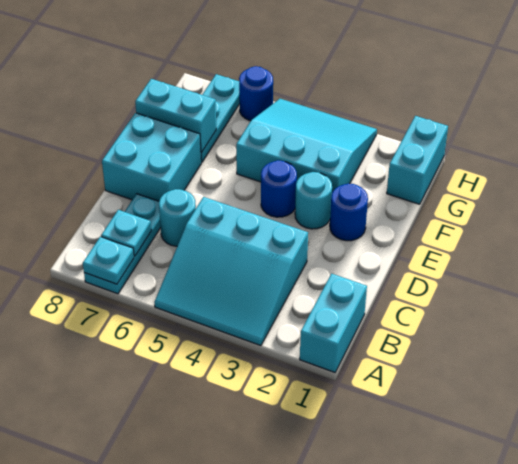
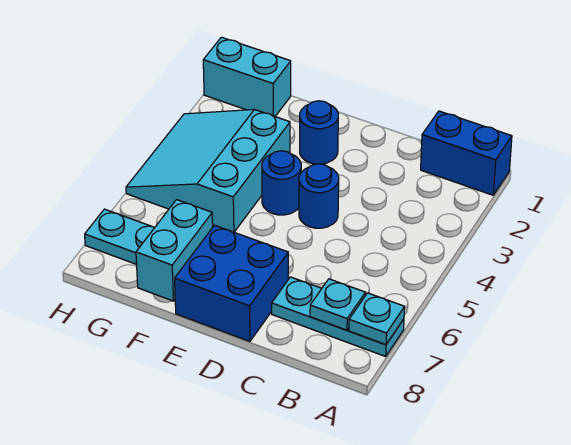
cyan brick A1:B1 level 1 -> blue brick A1:B1 level 1
cyan slope A3:C5 level 1 top C -> none
cyan round brick C6 level 1 -> none
cyan brick D7:E8 level 1 -> blue brick D7:E8 level 1
cyan round brick E3 level 1 -> none
blue round brick H6 level 1 -> blue round brick D4 level 1

